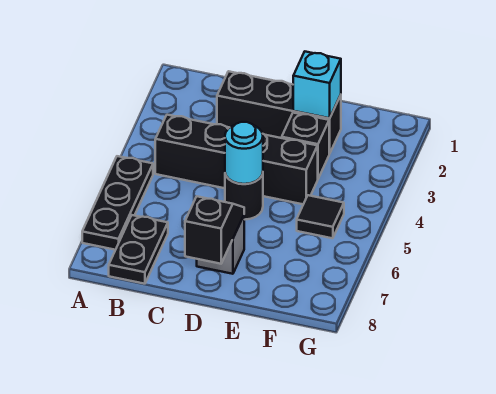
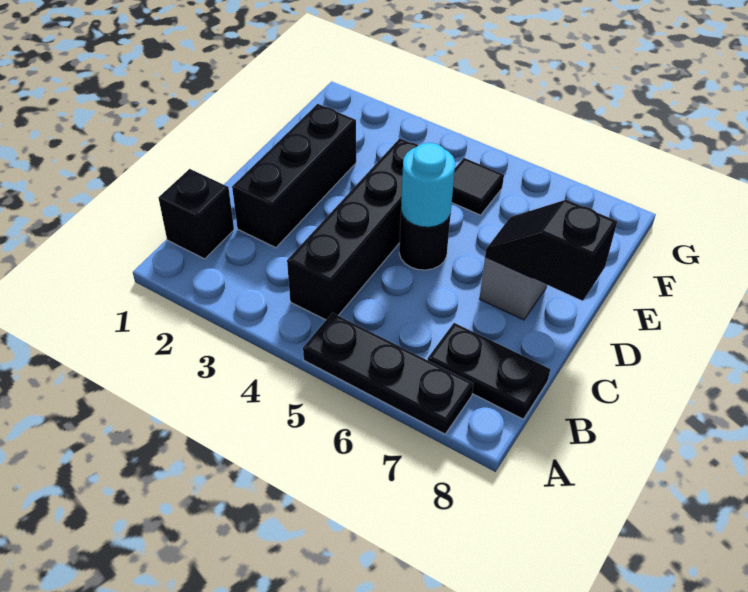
cyan brick E2 level 2 -> none
black brick E3 level 1 -> black brick B1 level 1

